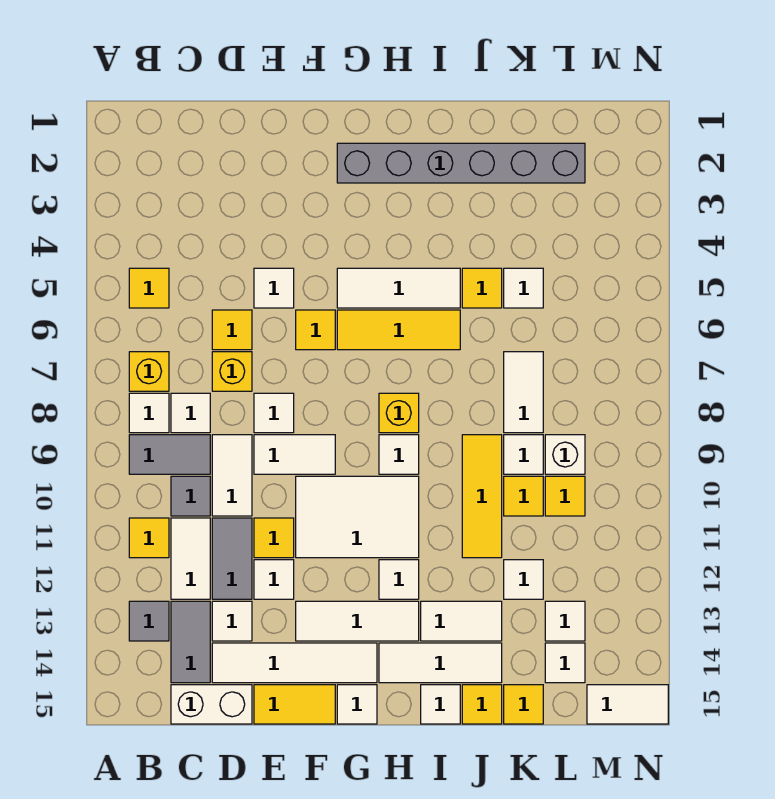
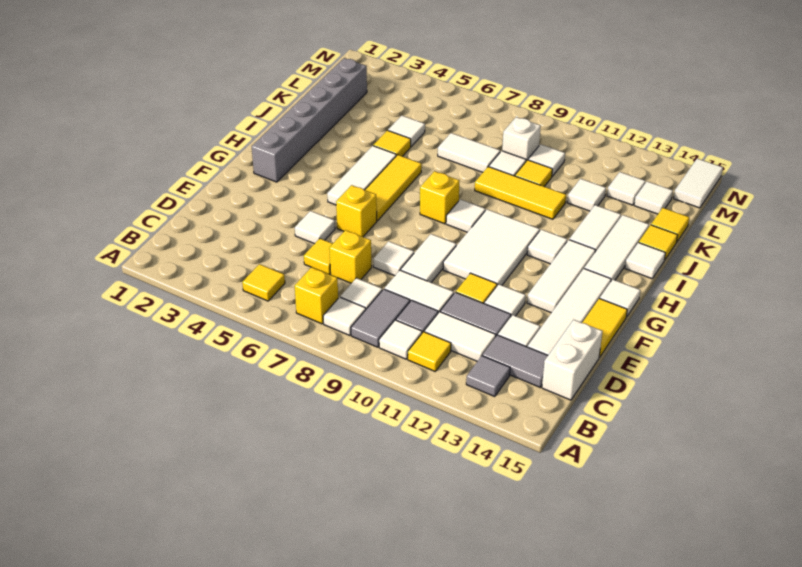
none -> white tile B10 level 1
yellow tile F6 level 1 -> yellow brick F6 level 1
yellow tile L10 level 1 -> white tile L10 level 1

